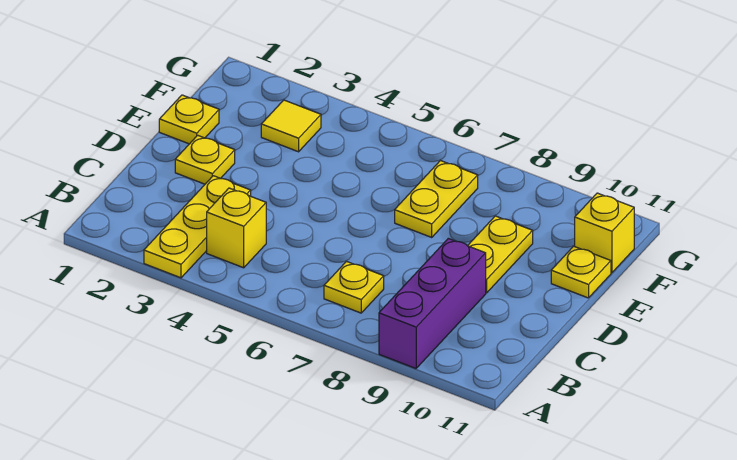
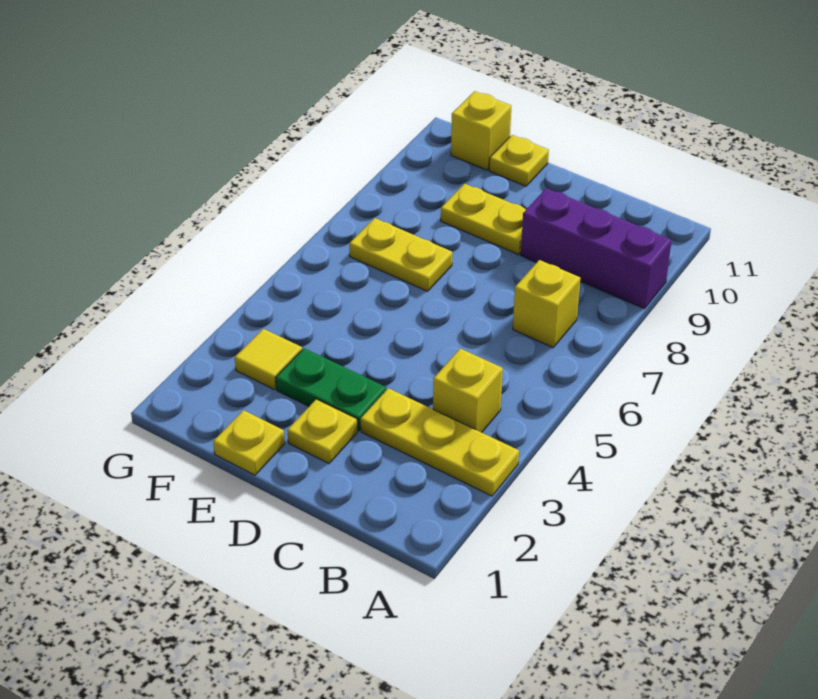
yellow plate B7 level 1 -> yellow brick B7 level 1
none -> green plate D3:E3 level 1

